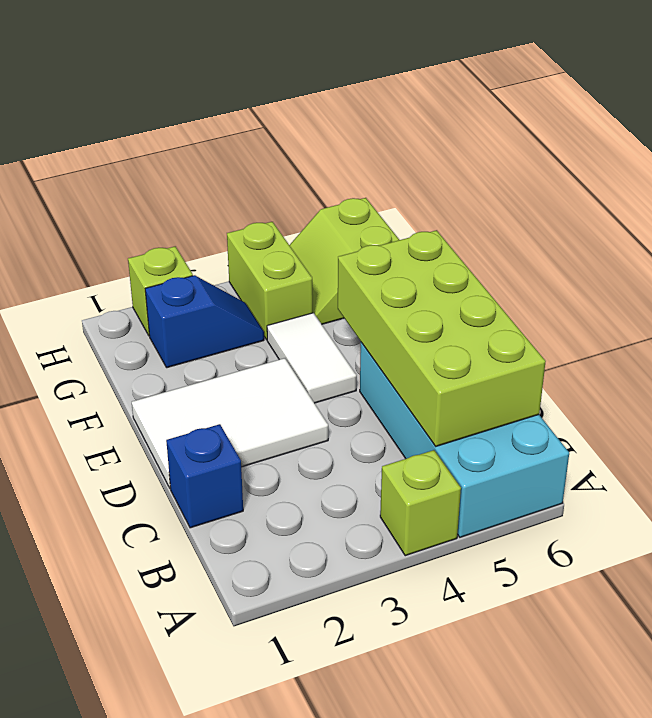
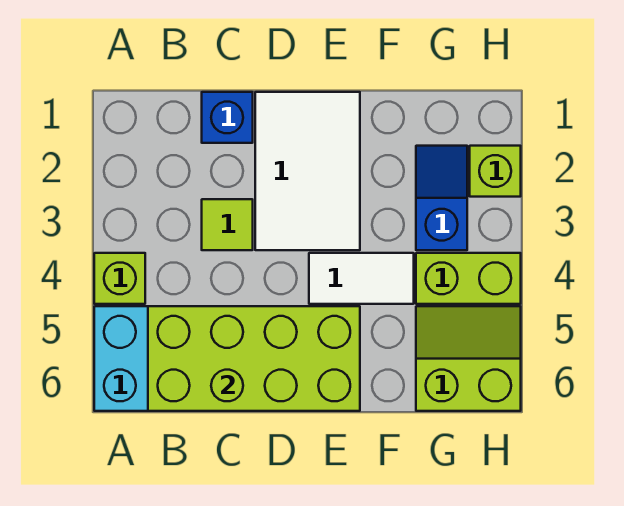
none -> lime tile C3 level 1
blue slope G2:G3 level 1 top 2 -> blue slope G2:G3 level 1 top 3

